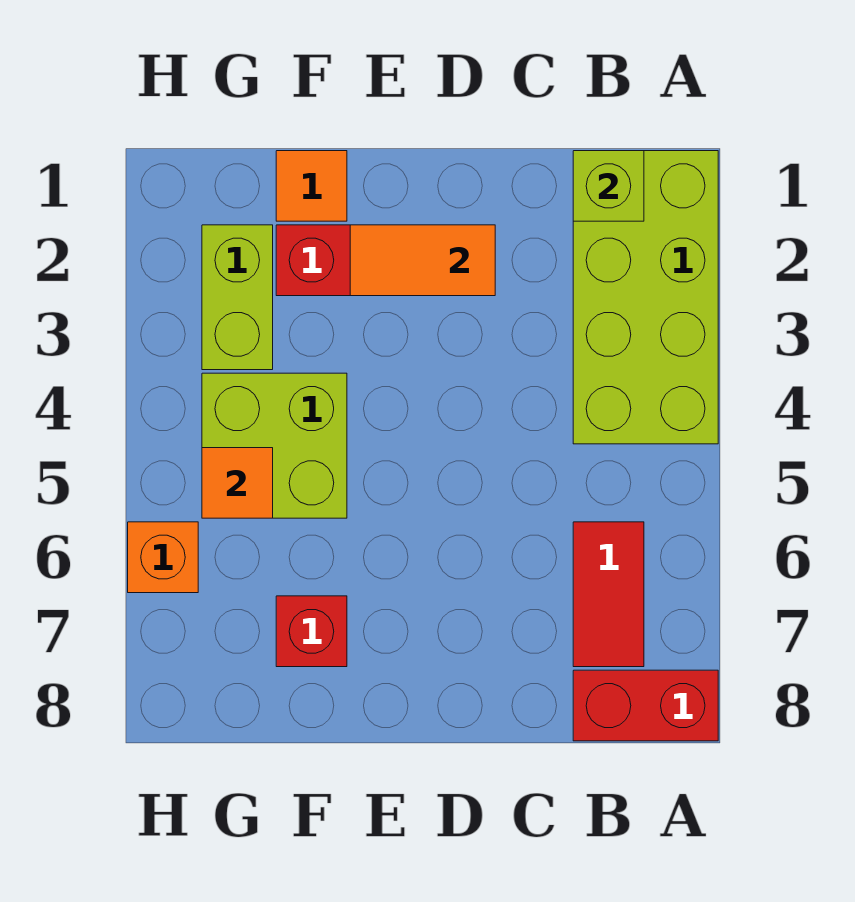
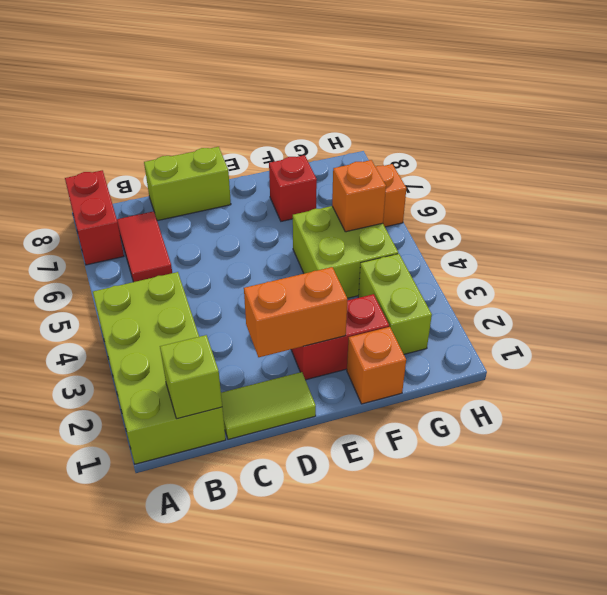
red brick A8:B8 level 1 -> red brick A7:A8 level 1
none -> lime tile C1:D1 level 1
none -> lime brick C8:D8 level 1
orange tile D2:E2 level 2 -> orange brick D2:E2 level 2
orange tile F1 level 1 -> orange brick F1 level 1
orange tile G5 level 2 -> orange brick G5 level 2

